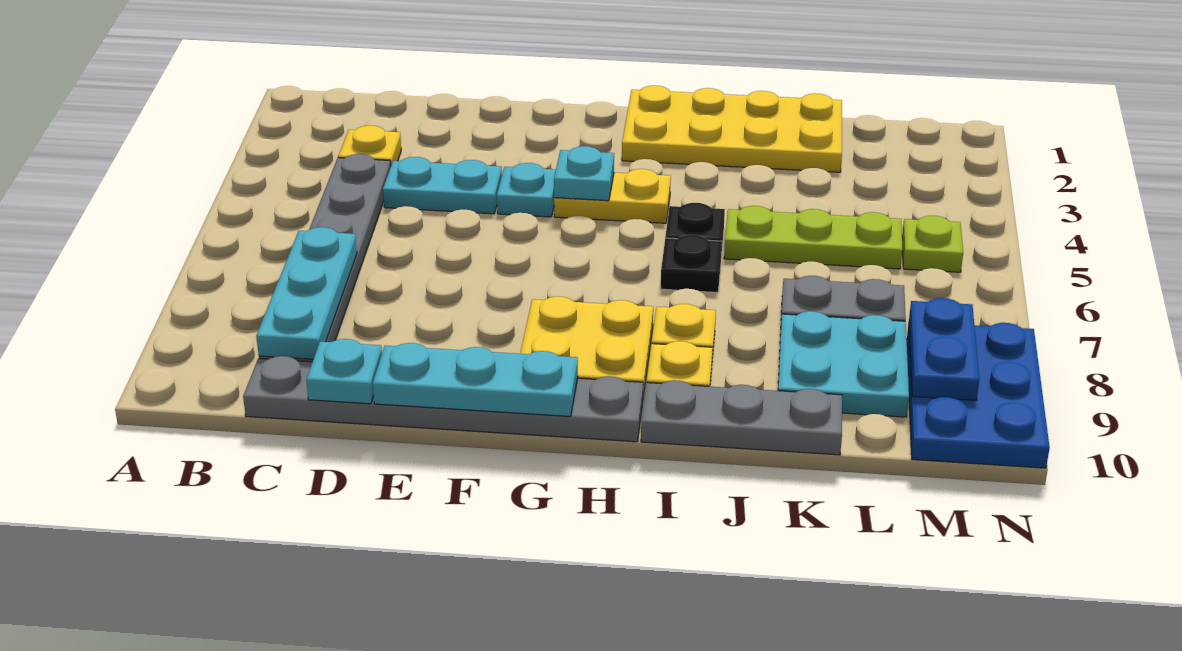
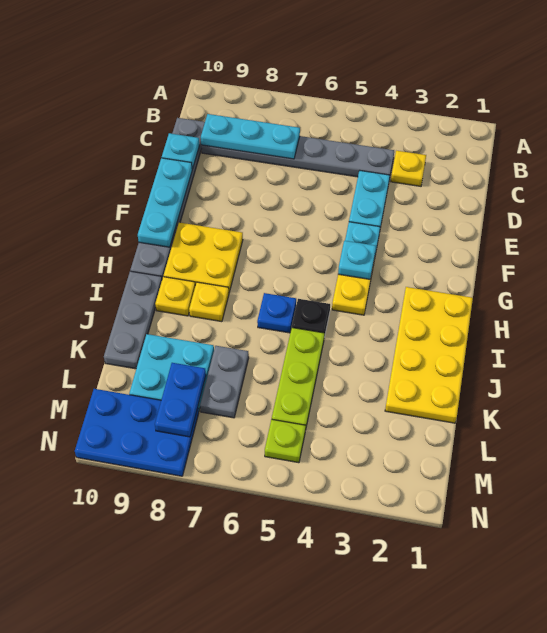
black plate I6 level 1 -> blue plate I6 level 1
blue plate M8:M9 level 2 -> blue plate L8:M8 level 2

